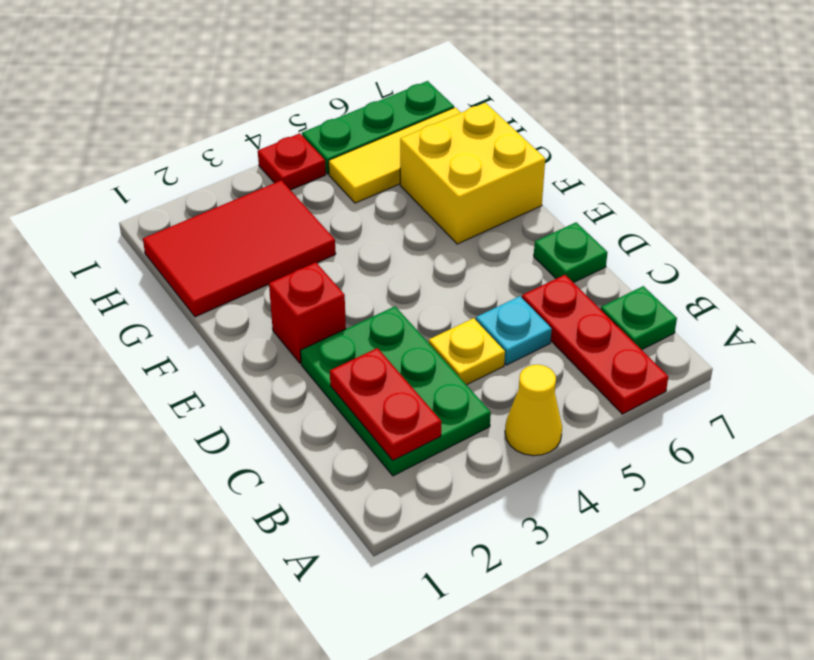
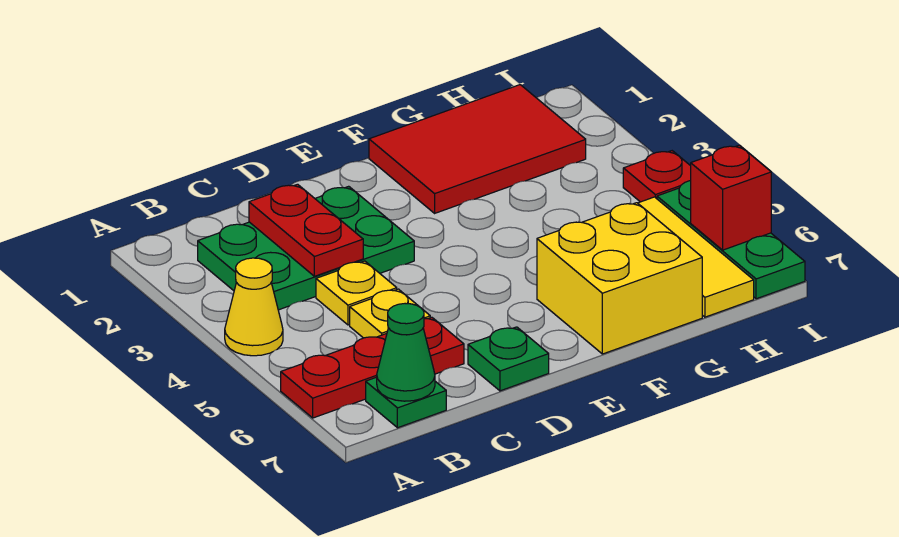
red plate B2:C2 level 2 -> red plate C2:C3 level 2
none -> green cone B7 level 2
cyan plate C5 level 1 -> yellow plate C5 level 1
red brick E2 level 1 -> red brick I6 level 2
red tile G1:H3 level 1 -> red tile F1:H2 level 1

